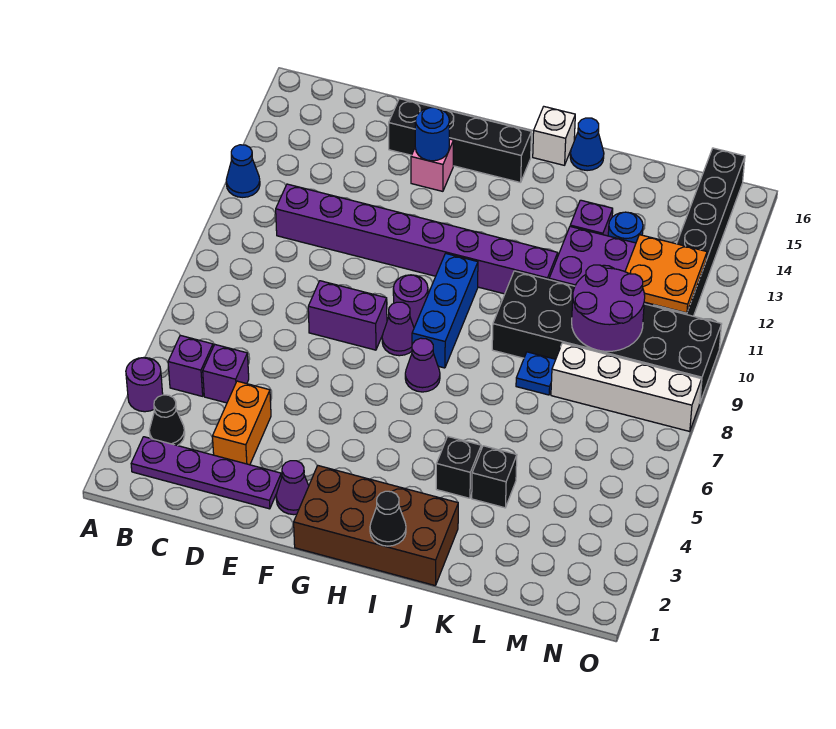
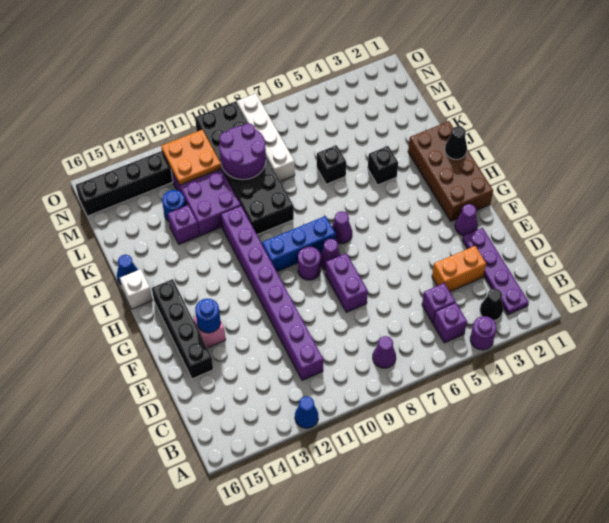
none -> purple cone B8 level 1
black brick K4 level 1 -> black brick K6 level 1
blue plate K8 level 1 -> none

